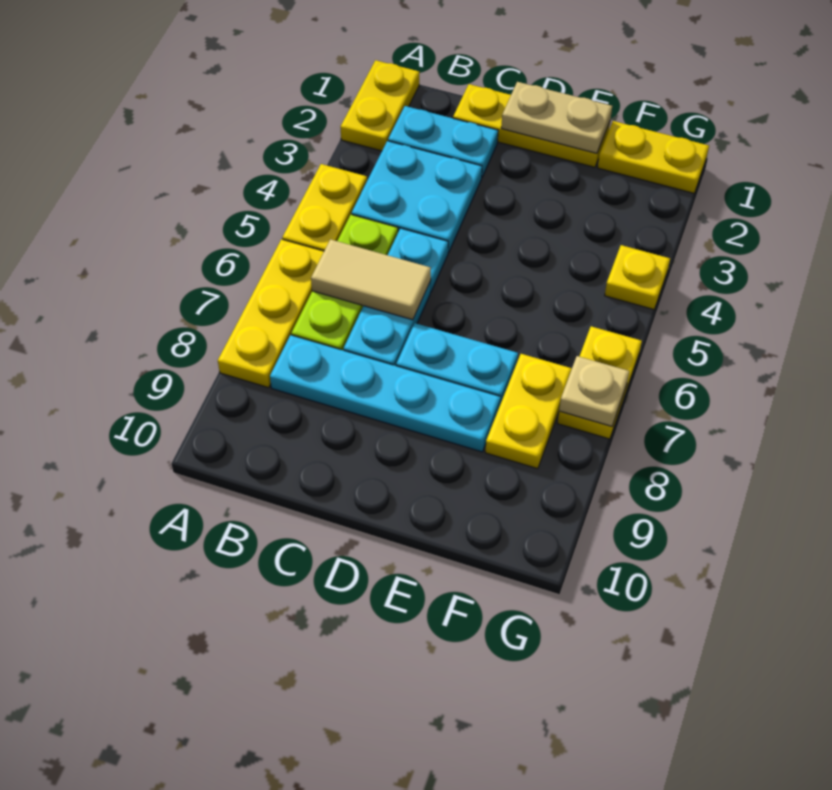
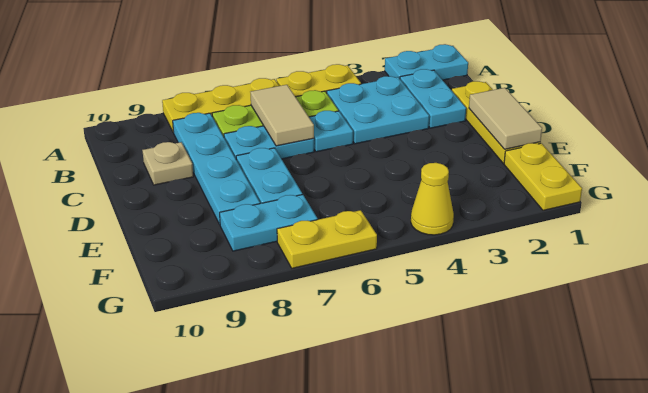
yellow plate A1:A2 level 1 -> cyan plate A1:A2 level 1
tan plate D1:E1 level 2 -> tan tile D1:E1 level 2
yellow plate F7:F8 level 1 -> cyan plate F7:F8 level 1
yellow plate G4 level 1 -> yellow cone G4 level 1
tan plate G7 level 2 -> tan plate C9 level 1

